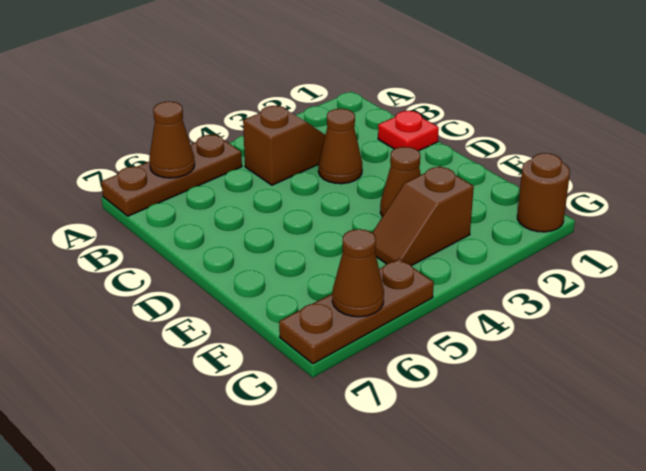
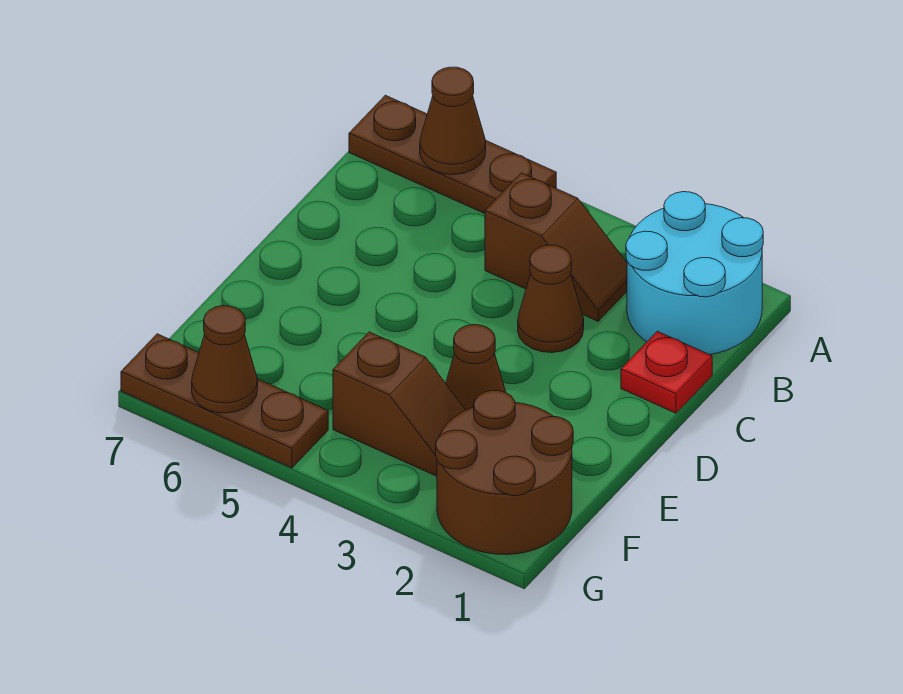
none -> cyan round brick A1:B2 level 1
brown slope F3:F4 level 1 top 3 -> brown slope F3:F4 level 1 top 4
brown round brick G1 level 1 -> brown round brick F1:G2 level 1

